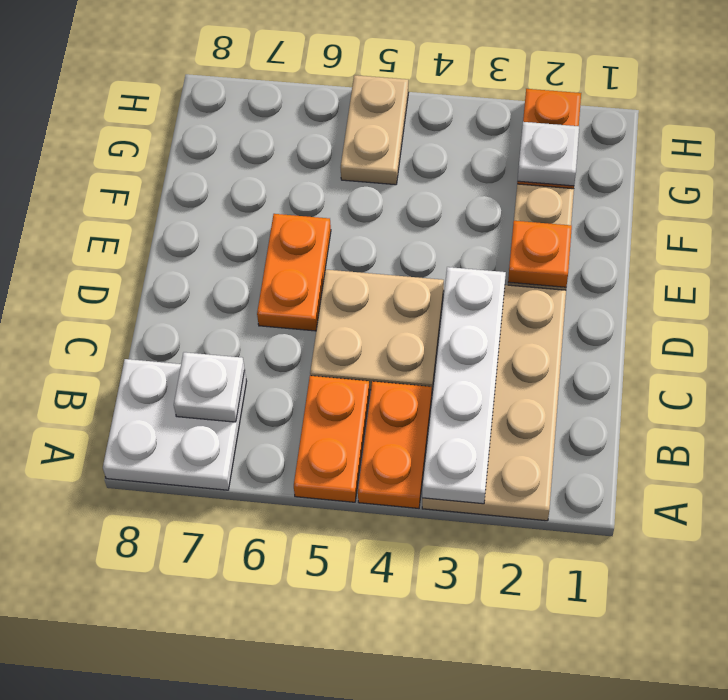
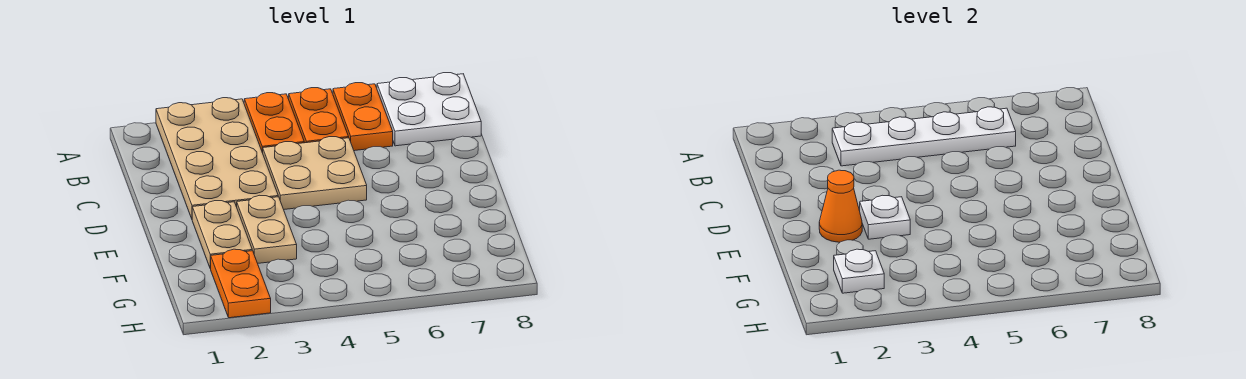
white plate A3:D3 level 2 -> white plate B3:B6 level 2
white plate B7 level 2 -> white plate E3 level 2
orange plate D6:E6 level 1 -> orange plate A6:B6 level 1
orange plate E2 level 2 -> orange cone E2 level 2
tan plate G5:H5 level 1 -> tan plate E3:F3 level 1

